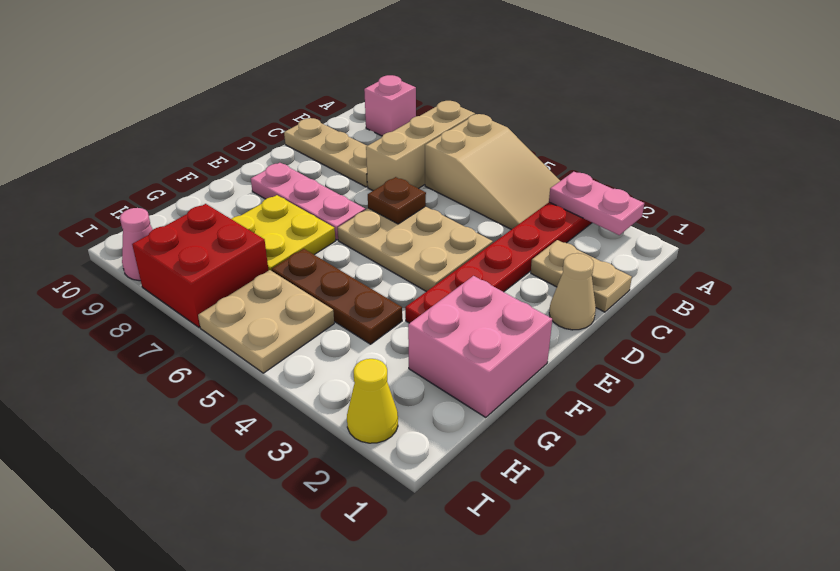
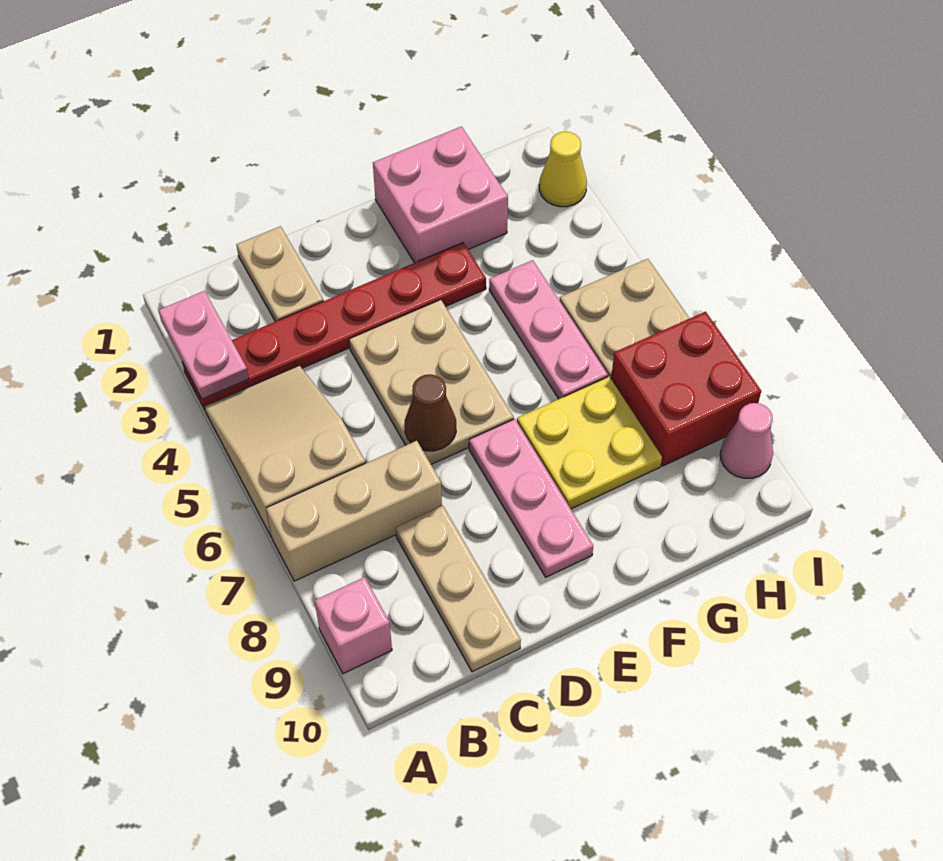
tan cone D1 level 1 -> none
brown plate D6 level 2 -> brown cone D6 level 2
brown plate G4:G6 level 1 -> pink plate G4:G6 level 1

